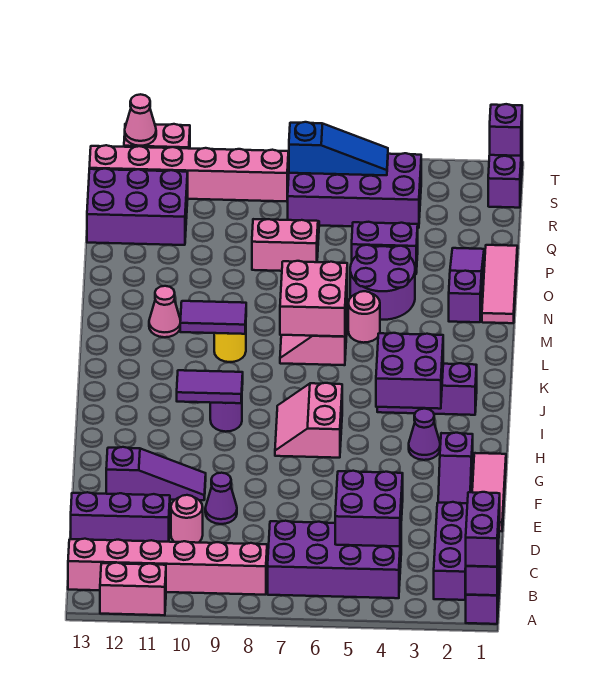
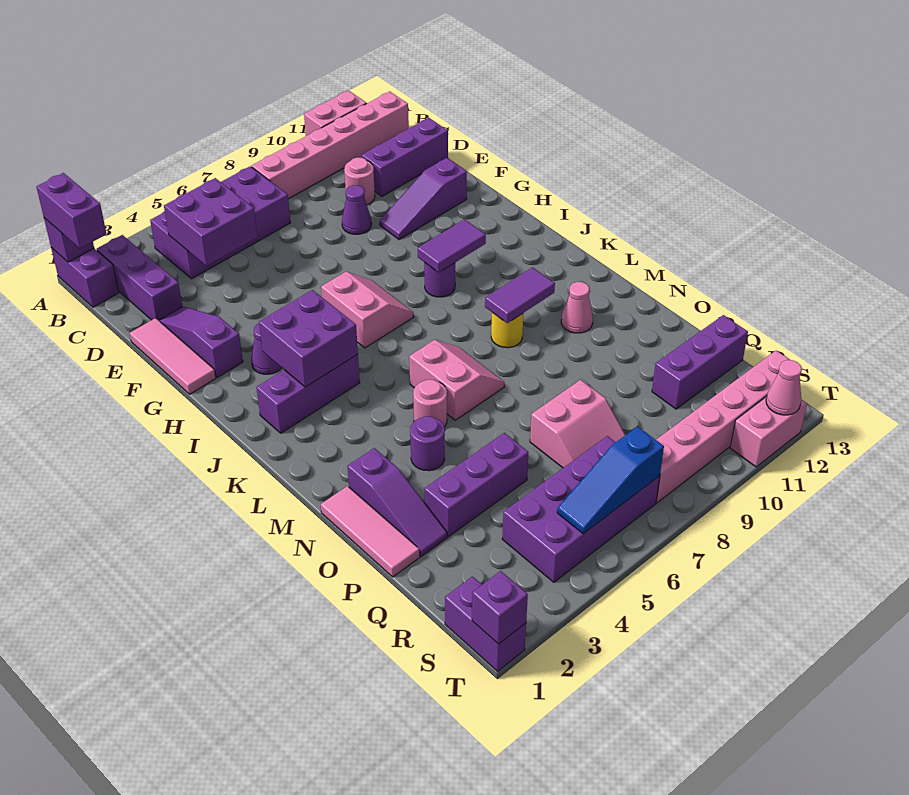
pink brick L6:M7 level 2 -> none
purple round brick N4:O5 level 1 -> purple round brick N4 level 1
purple brick P4:P5 level 1 -> purple brick P3:P5 level 1
purple brick Q11:R13 level 1 -> purple brick Q11:Q13 level 1

